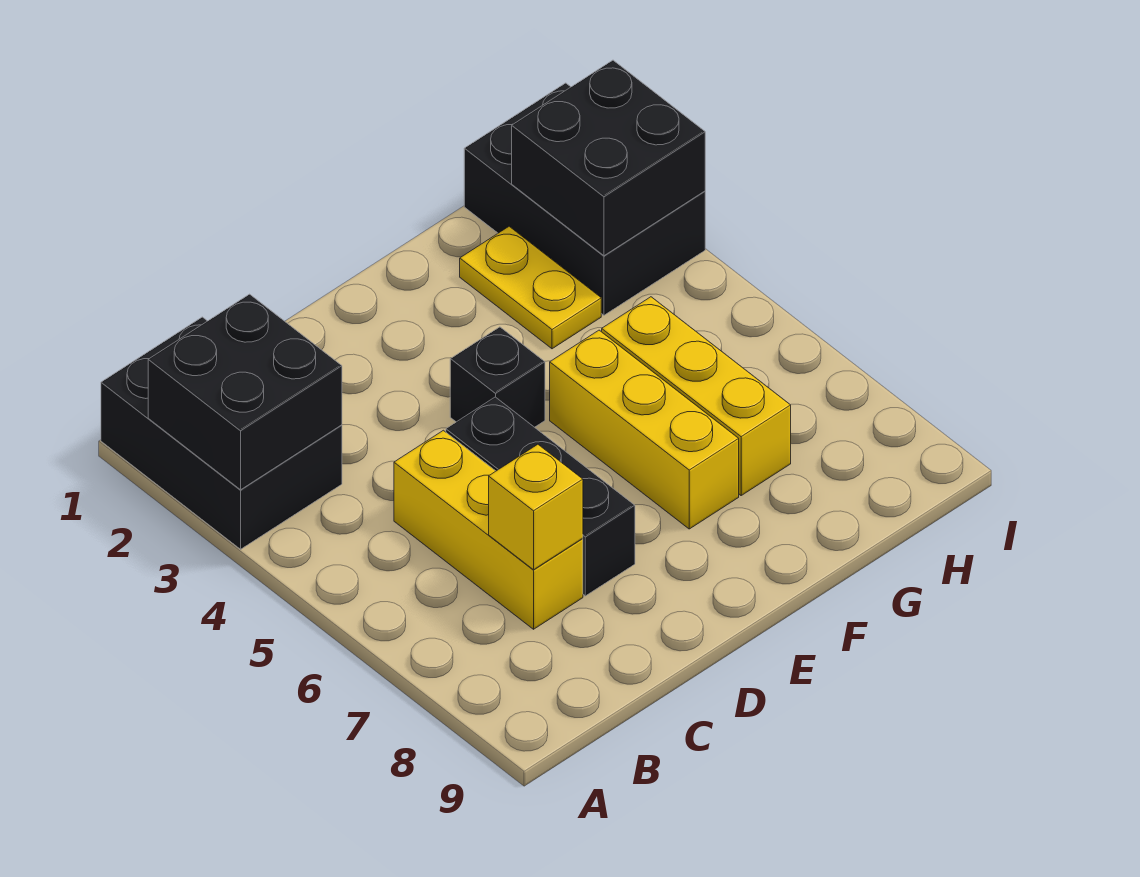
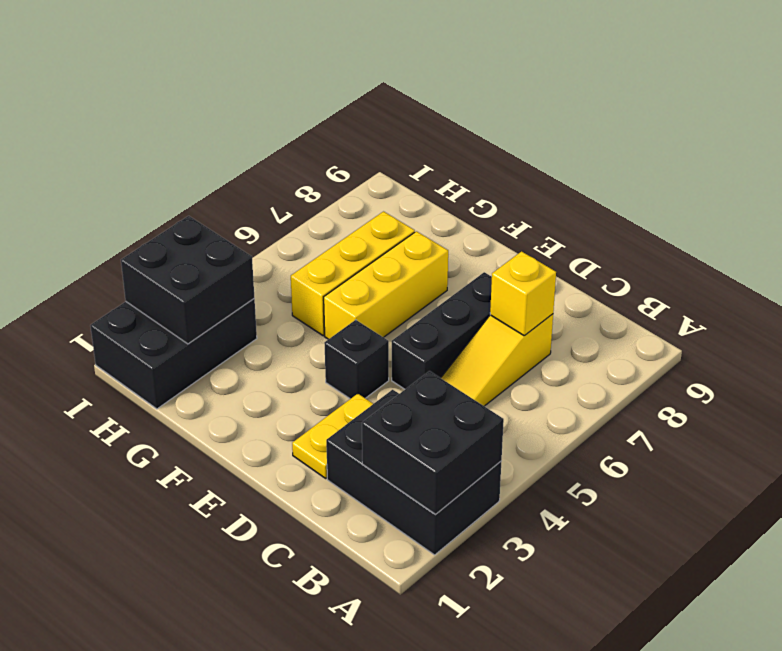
black brick A1:B3 level 1 -> black brick A2:C3 level 1
yellow brick C5:C7 level 1 -> yellow slope C5:C7 level 1 top 7
yellow plate G2:G3 level 1 -> yellow plate D2:D3 level 1

